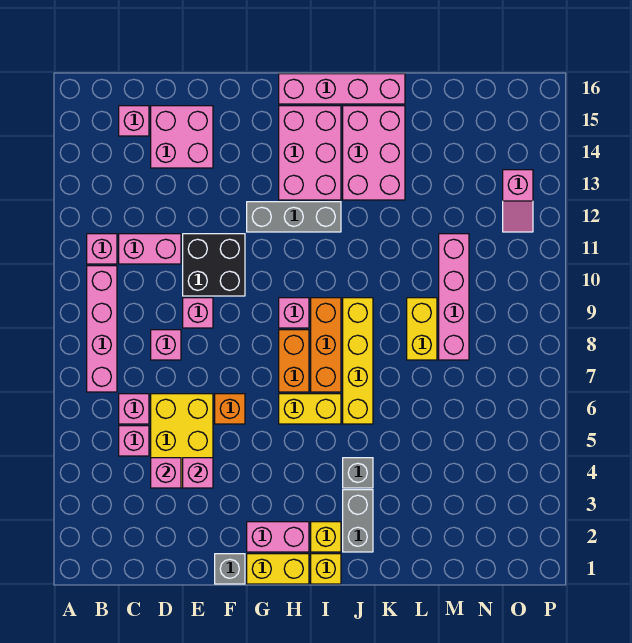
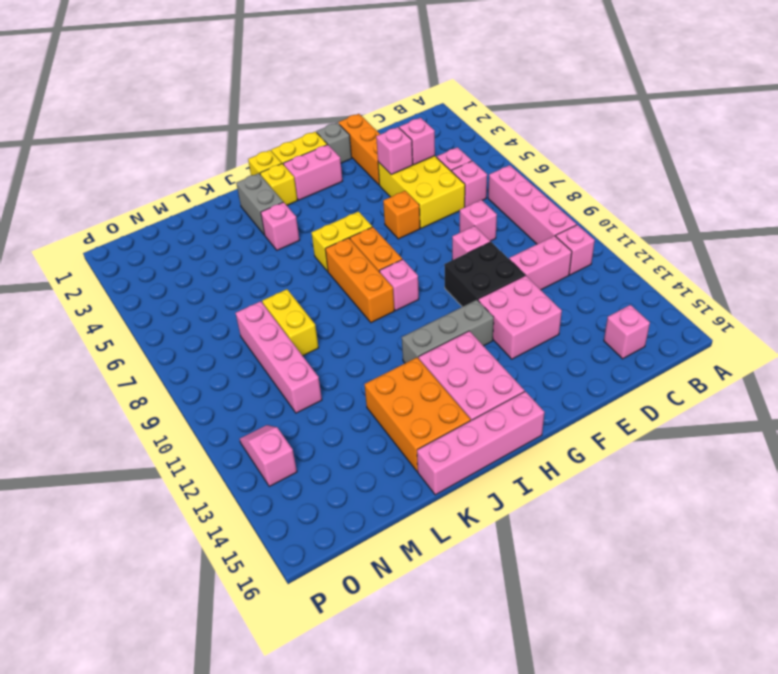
pink brick D14:E15 level 1 -> pink brick E12:F13 level 1
none -> orange brick E1:E3 level 1
grey brick J4 level 1 -> pink brick J4 level 1
yellow brick J6:J9 level 1 -> none
pink brick J13:K15 level 1 -> orange brick J13:K15 level 1

